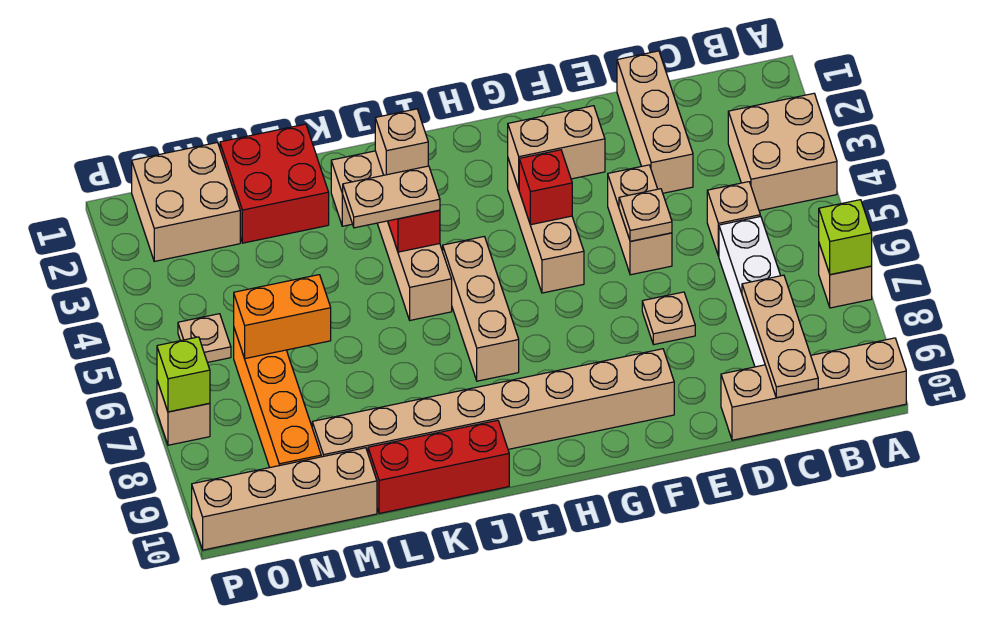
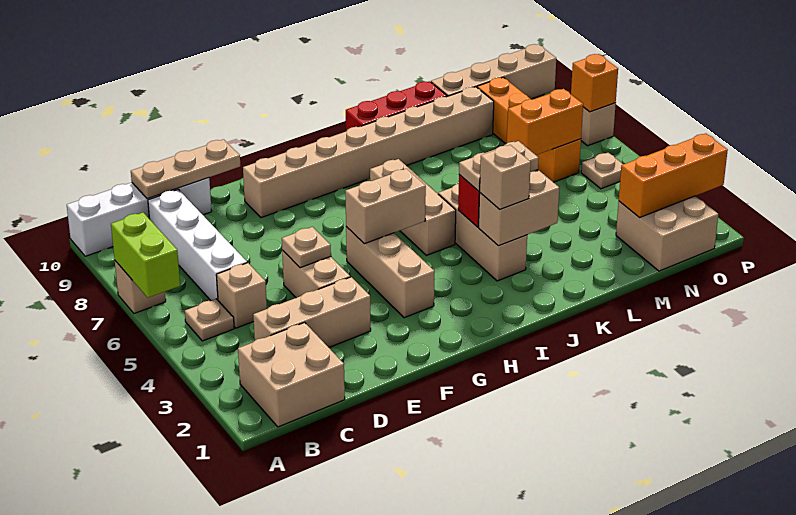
tan brick A3:B4 level 1 -> tan brick B1:C2 level 1
lime brick A7 level 2 -> lime brick A6:A7 level 2
tan brick A10:D10 level 1 -> white brick A10:D10 level 1
tan plate C8:C10 level 2 -> tan plate C10:E10 level 2
tan brick D1:D3 level 1 -> tan brick C3:E3 level 1
tan plate E7 level 1 -> tan plate B5 level 1
tan brick F3:G3 level 2 -> tan brick G5:H5 level 2
red brick G4 level 2 -> none
red brick L1:M2 level 1 -> none
none -> orange brick N2:P2 level 2
lime brick P7 level 2 -> orange brick P7 level 2

